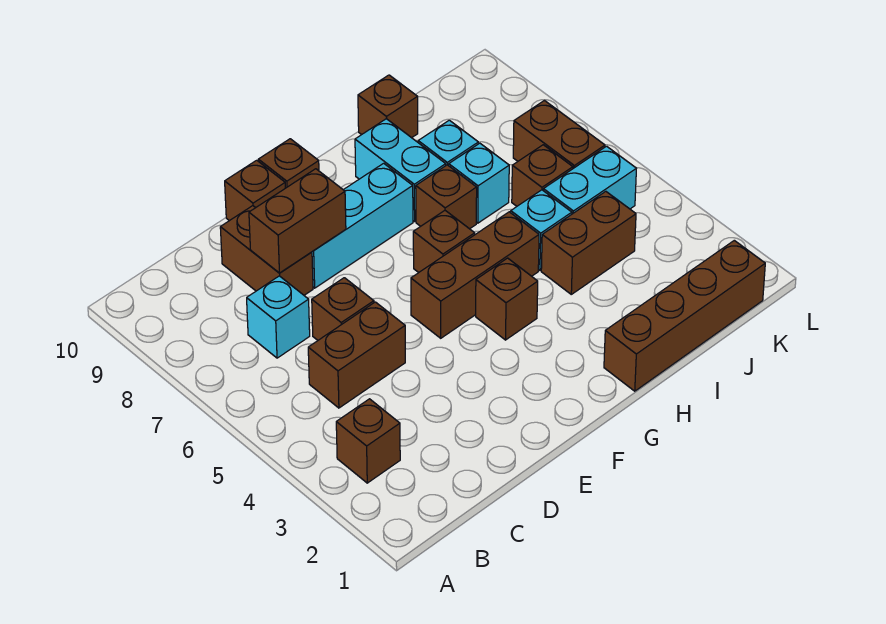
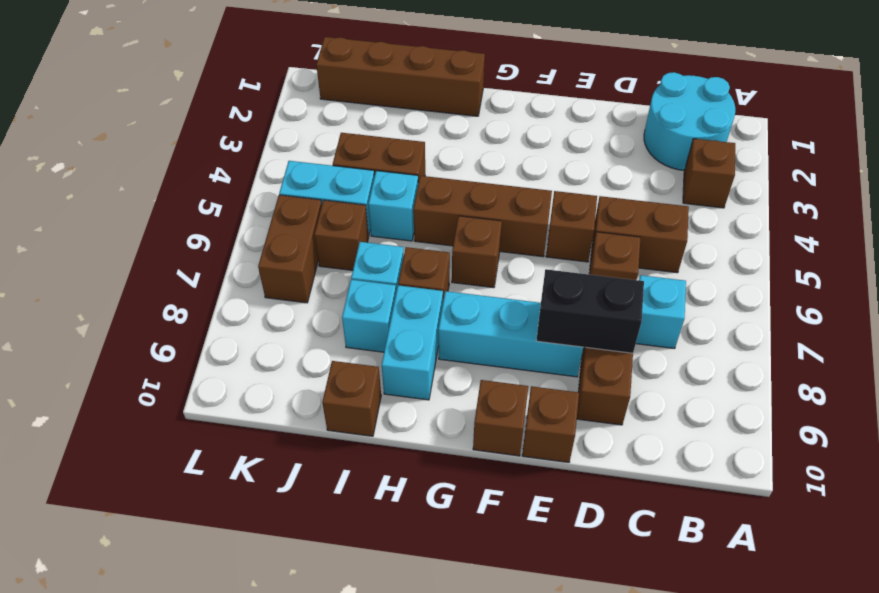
none -> cyan round brick B1:C2 level 1
brown brick D8:E8 level 2 -> black brick D8:E8 level 2
brown brick G4 level 1 -> brown brick E5 level 1

